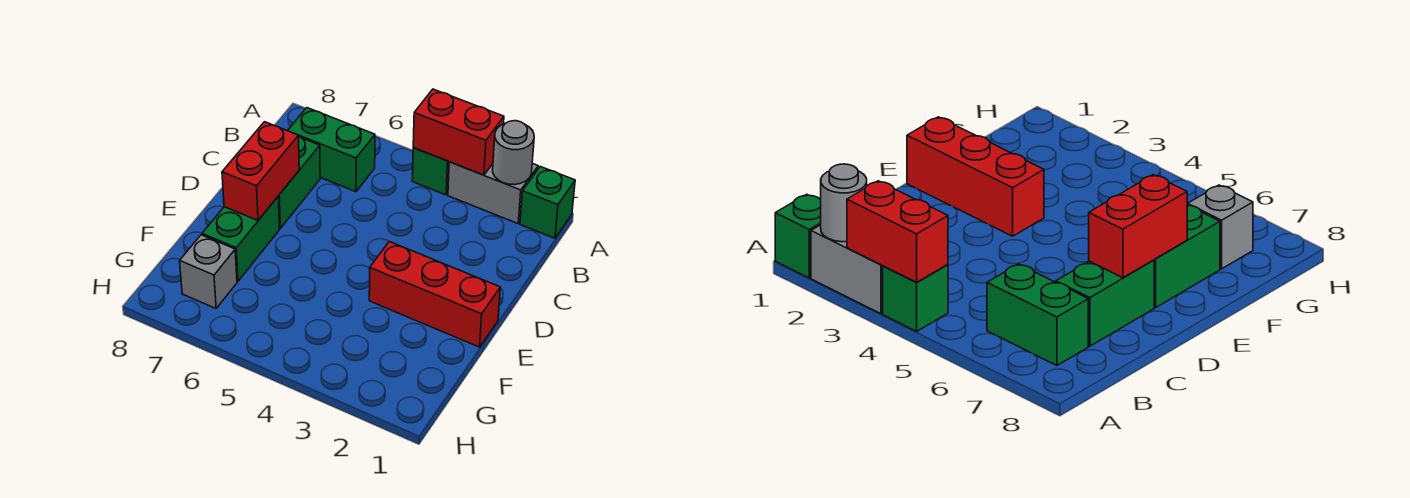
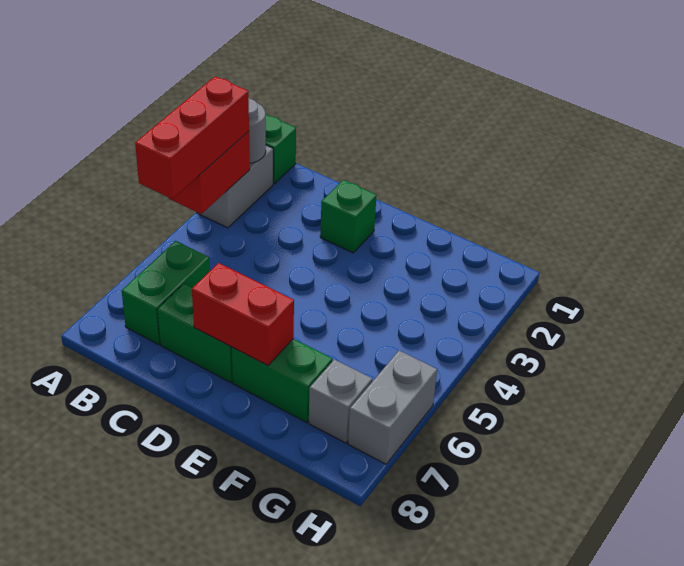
green brick A4 level 1 -> green brick D2 level 1
red brick E1:E3 level 1 -> red brick A3:A5 level 3
none -> grey brick H6:H7 level 1

